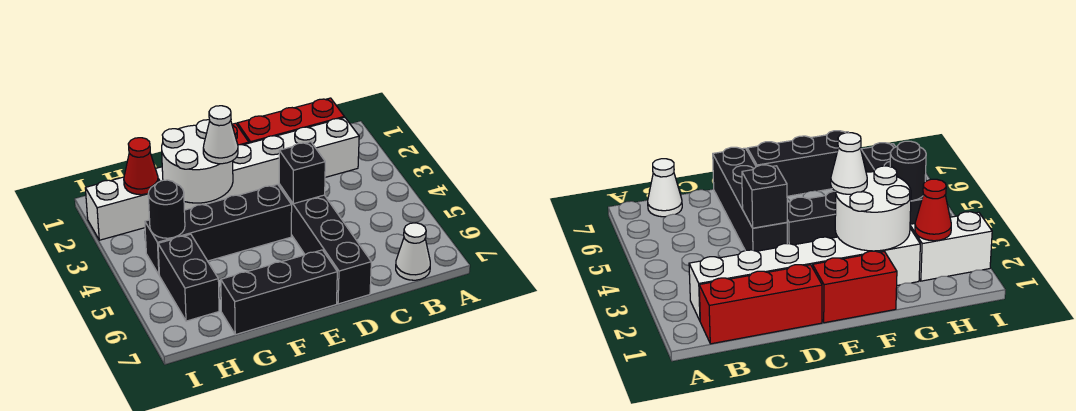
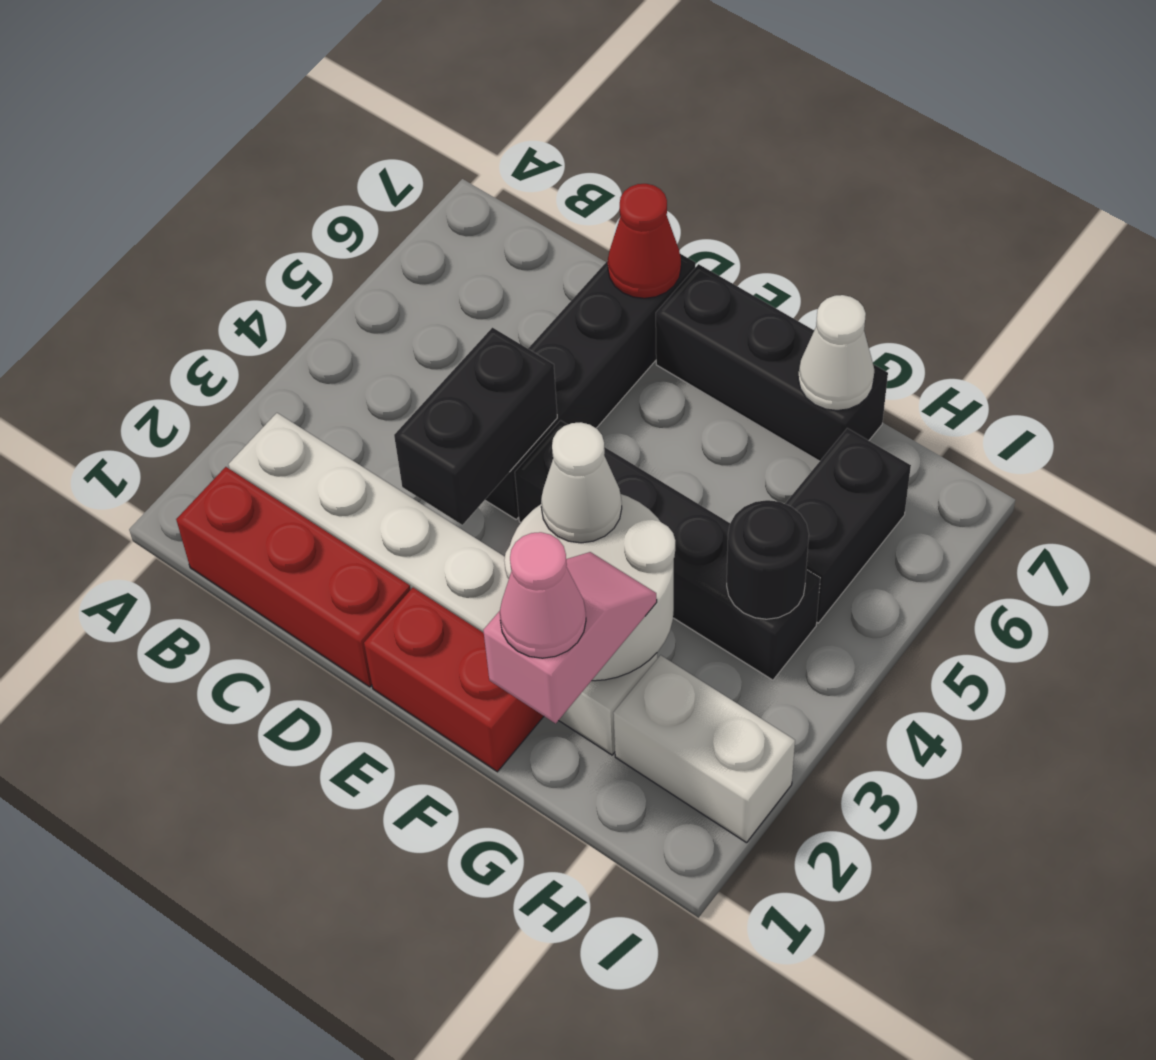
white cone B7 level 1 -> white cone G7 level 2
black brick D4 level 2 -> black brick D3:D4 level 2
none -> pink slope G1:G2 level 3 top 1
none -> pink cone G1 level 4
red cone H2 level 2 -> red cone D7 level 2

